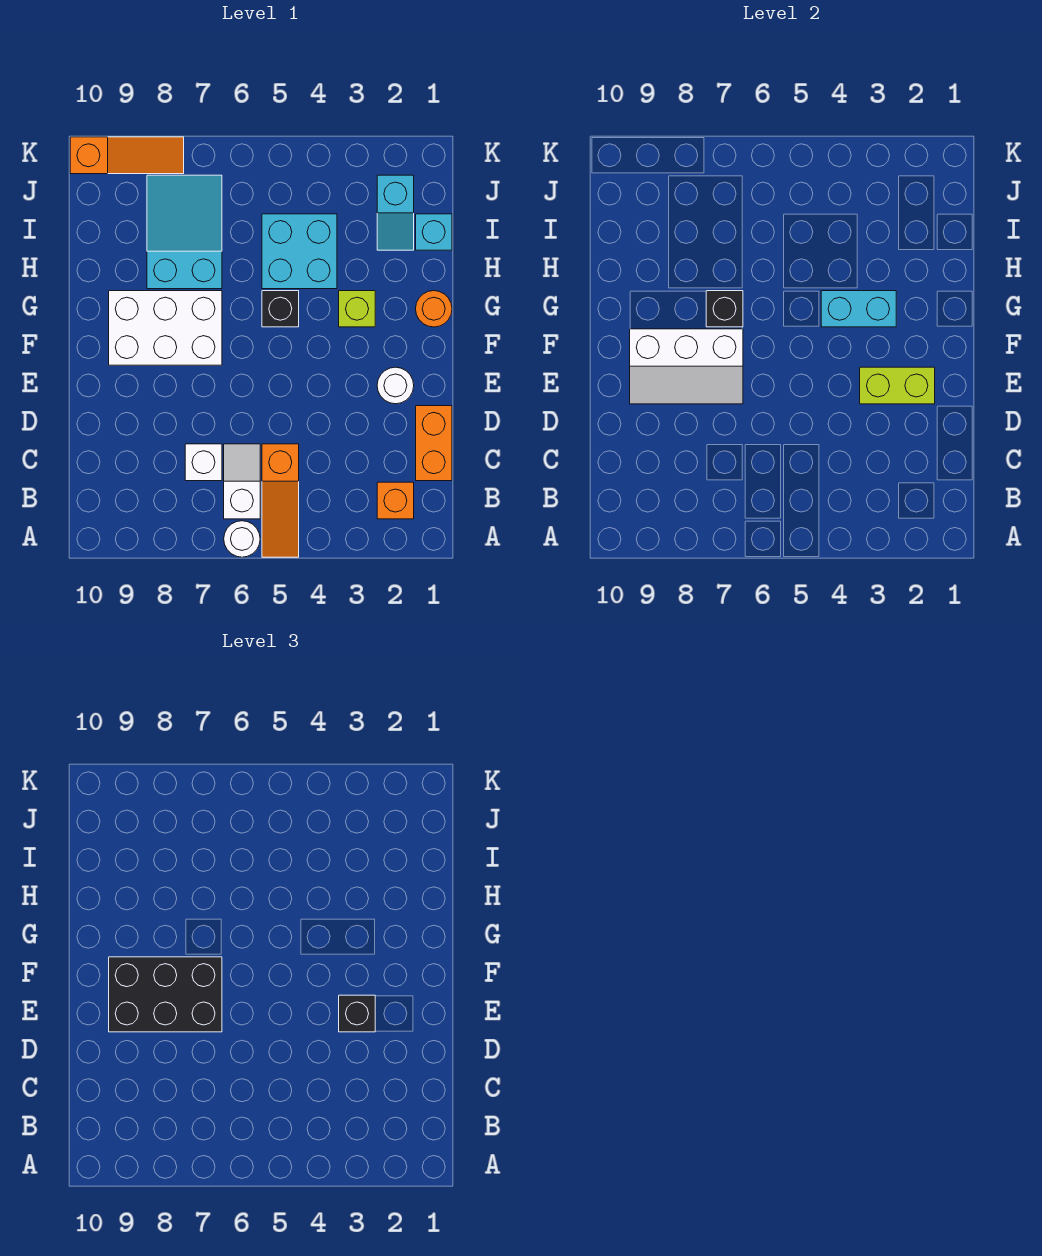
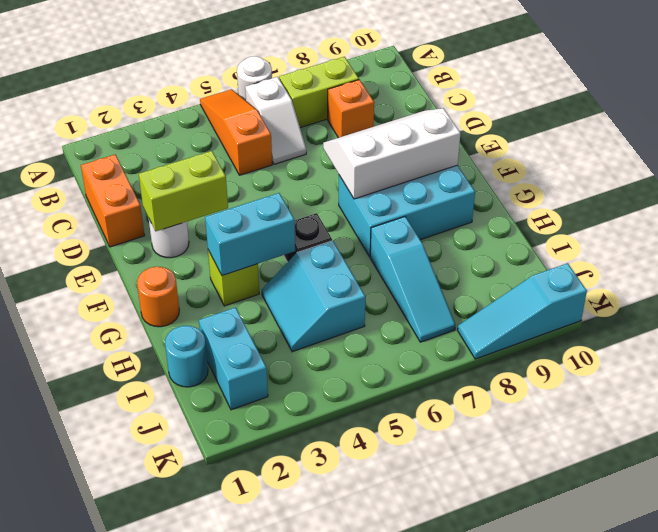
orange brick B2 level 1 -> orange brick C8 level 1
none -> lime brick B7:B8 level 1
white brick C7 level 1 -> none
black brick E3 level 3 -> none
black brick E7:F9 level 3 -> none
white brick F7:G9 level 1 -> cyan brick F7:G9 level 1
black brick G7 level 2 -> none
cyan brick H4:I5 level 1 -> cyan slope H4:I5 level 1 top 5
cyan slope H7:J8 level 1 top H -> cyan slope H7:J7 level 1 top H
cyan brick I1 level 1 -> cyan round brick I1 level 1
cyan slope I2:J2 level 1 top J -> cyan brick I2:J2 level 1
orange slope K8:K10 level 1 top 10 -> cyan slope K8:K10 level 1 top 10

